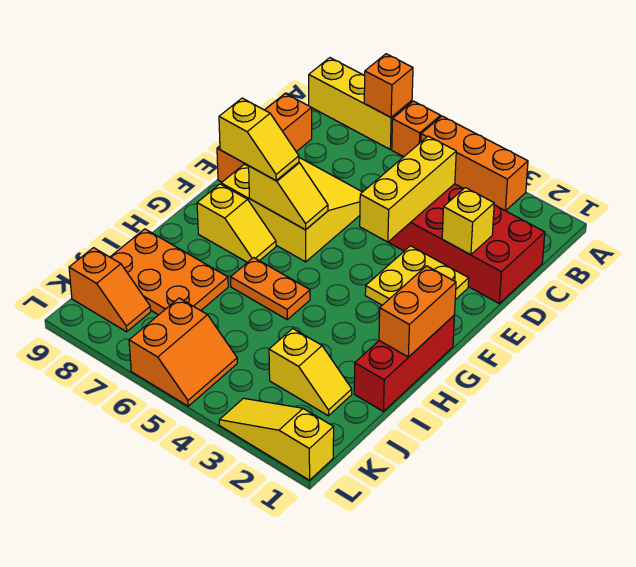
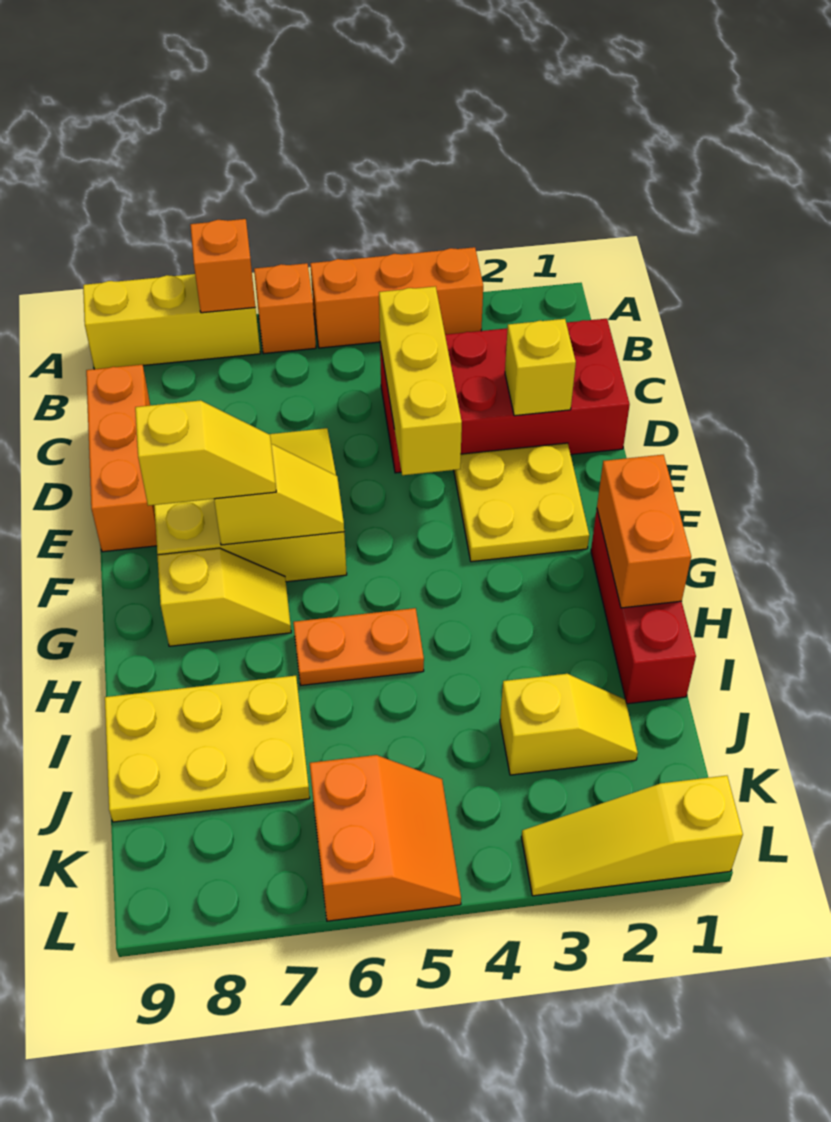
orange plate I7:J9 level 1 -> yellow plate I7:J9 level 1
orange slope K8:K9 level 1 top 9 -> none

